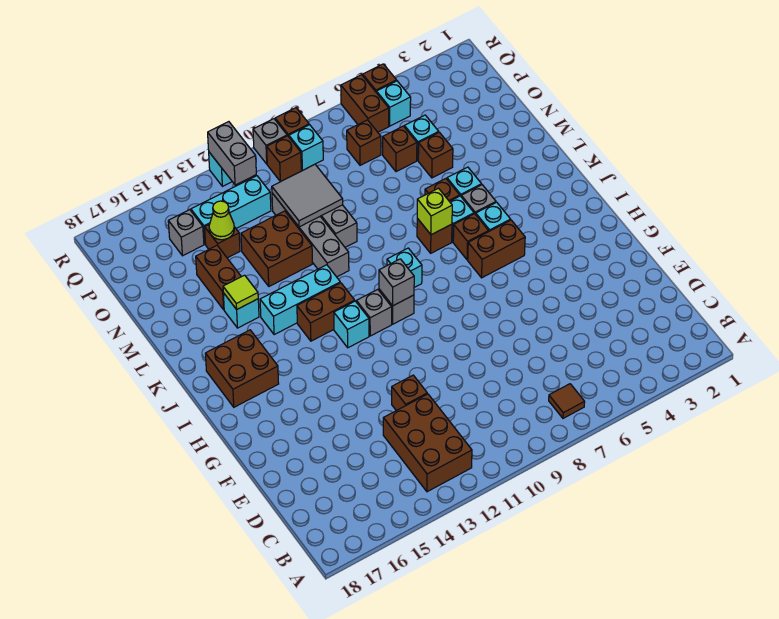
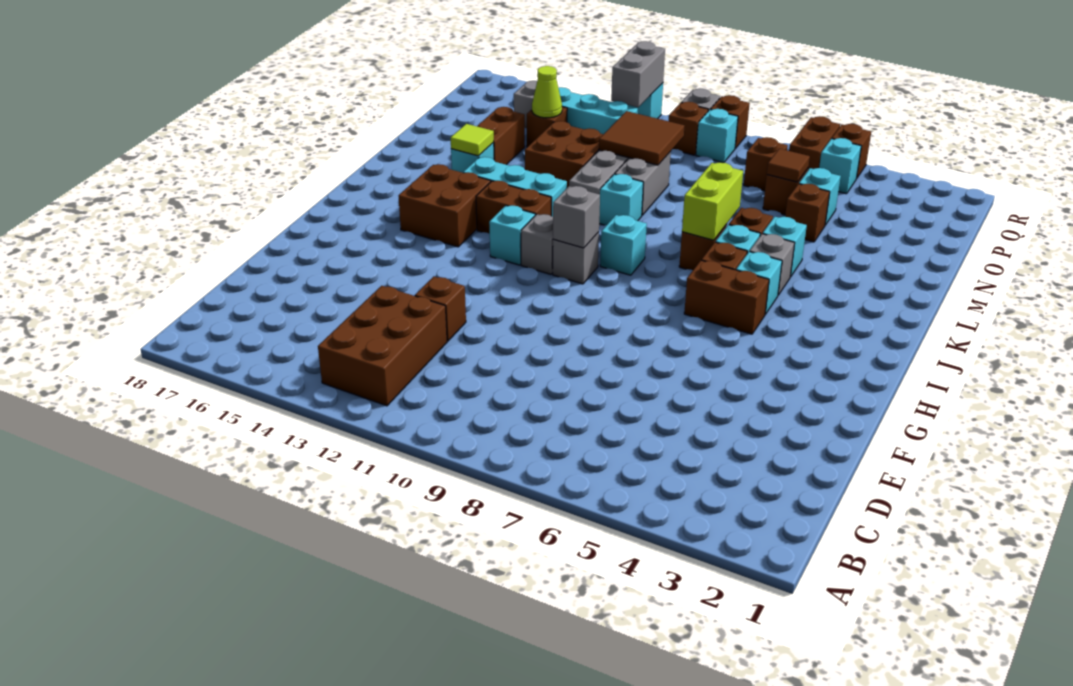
brown tile B7 level 1 -> brown tile O6 level 2
brown brick I16:J17 level 1 -> brown brick I14:J15 level 1
lime brick K7 level 2 -> lime brick K7:L7 level 2
none -> cyan brick L10 level 1
grey tile N10:O11 level 2 -> brown tile N10:O11 level 2

